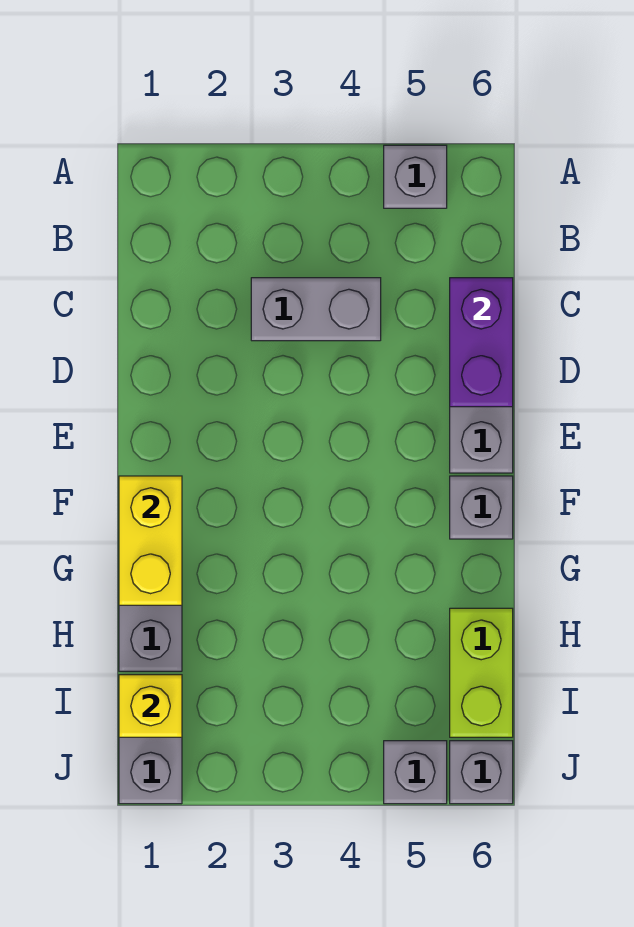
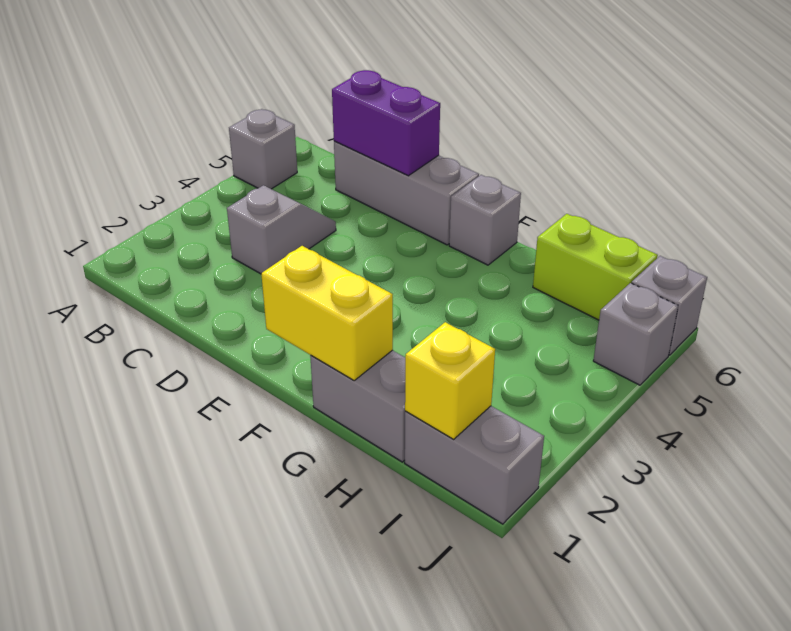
grey brick C3:C4 level 1 -> grey slope C3:C4 level 1 top 3

